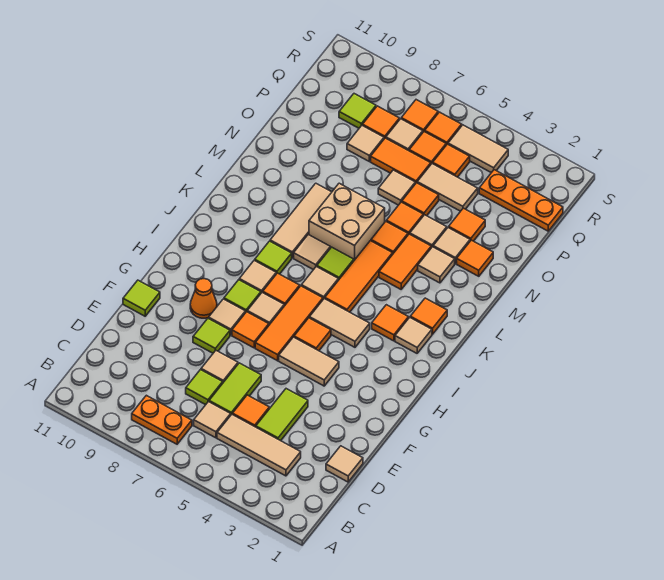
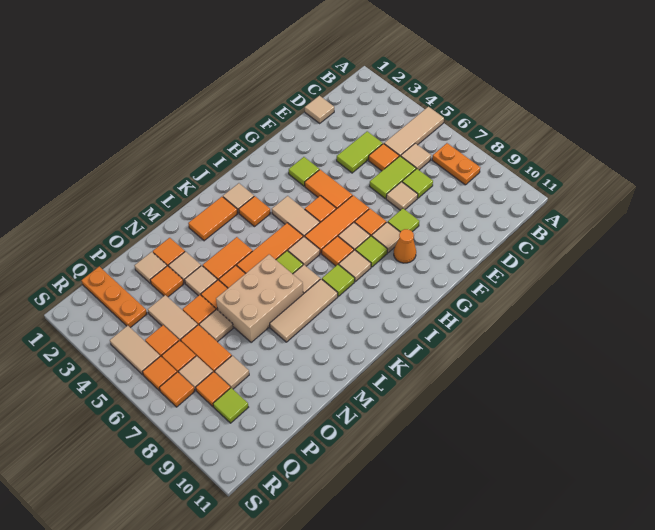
tan tile C3:C5 level 1 -> tan tile A5:C5 level 1
lime tile F11 level 1 -> lime tile G3 level 1
tan tile G4:G5 level 1 -> orange tile G4:G5 level 1
orange tile K2 level 1 -> orange tile K2:L2 level 1
tan brick L6:M7 level 1 -> tan brick L6:N7 level 1
tan tile M3 level 1 -> tan tile O2 level 1

